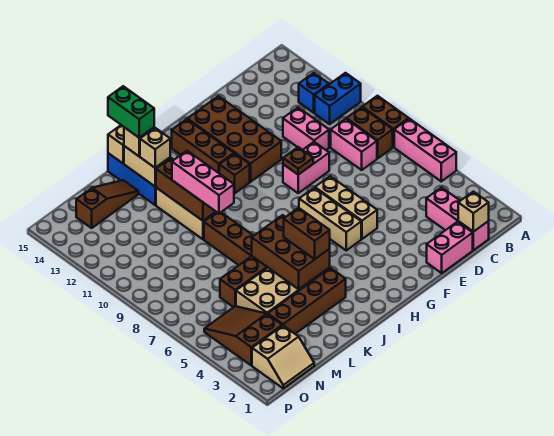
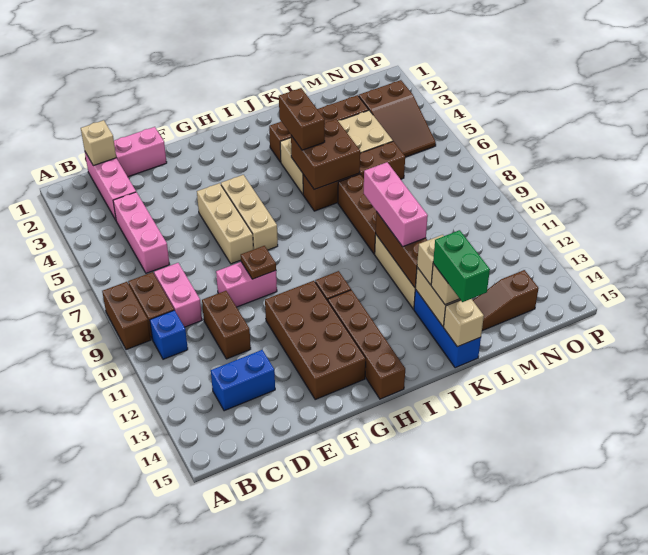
pink brick A5:A7 level 1 -> pink brick C4:C6 level 1
blue brick A11:B11 level 1 -> blue brick C13:D13 level 1
blue brick B12 level 1 -> blue brick B10 level 1
pink brick D10:D11 level 1 -> brown brick D10:D11 level 1
brown brick H12:H14 level 1 -> brown brick H12:H15 level 1
brown brick J4:K6 level 2 -> brown brick J5:K6 level 2
tan slope N1:O2 level 1 top 2 -> none

